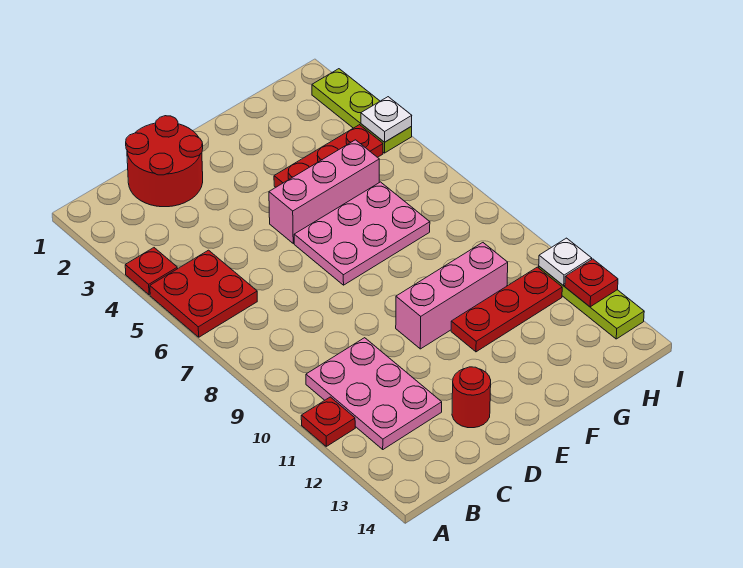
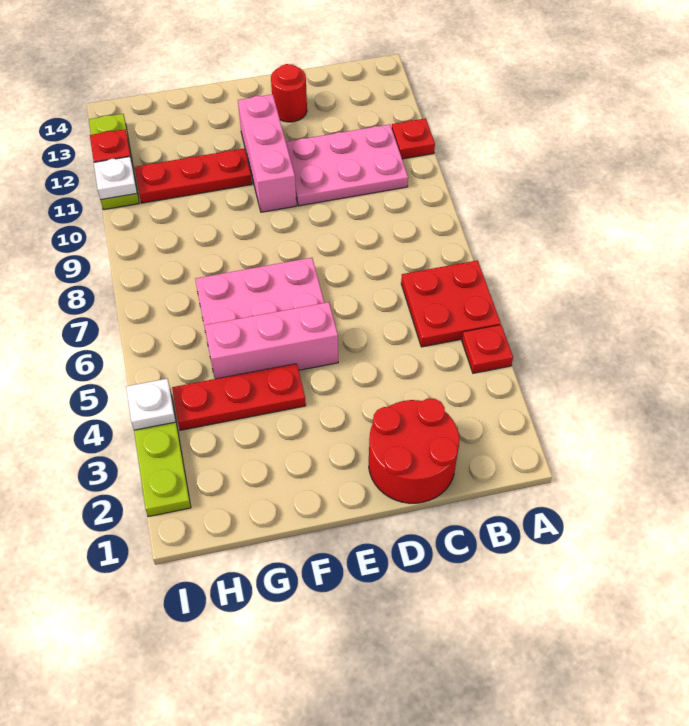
pink plate B10:C12 level 1 -> pink plate B10:D11 level 1
pink brick E10:G10 level 1 -> pink brick E10:E12 level 1

